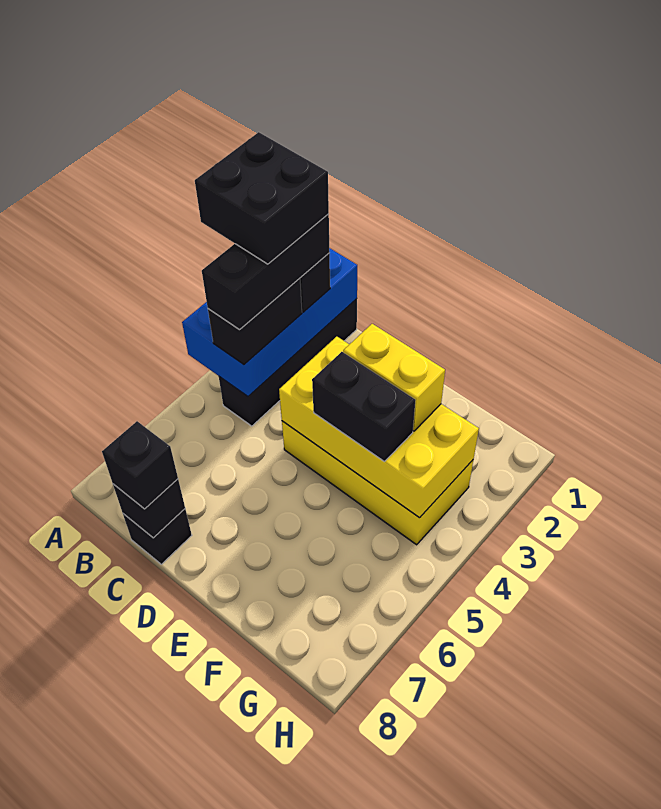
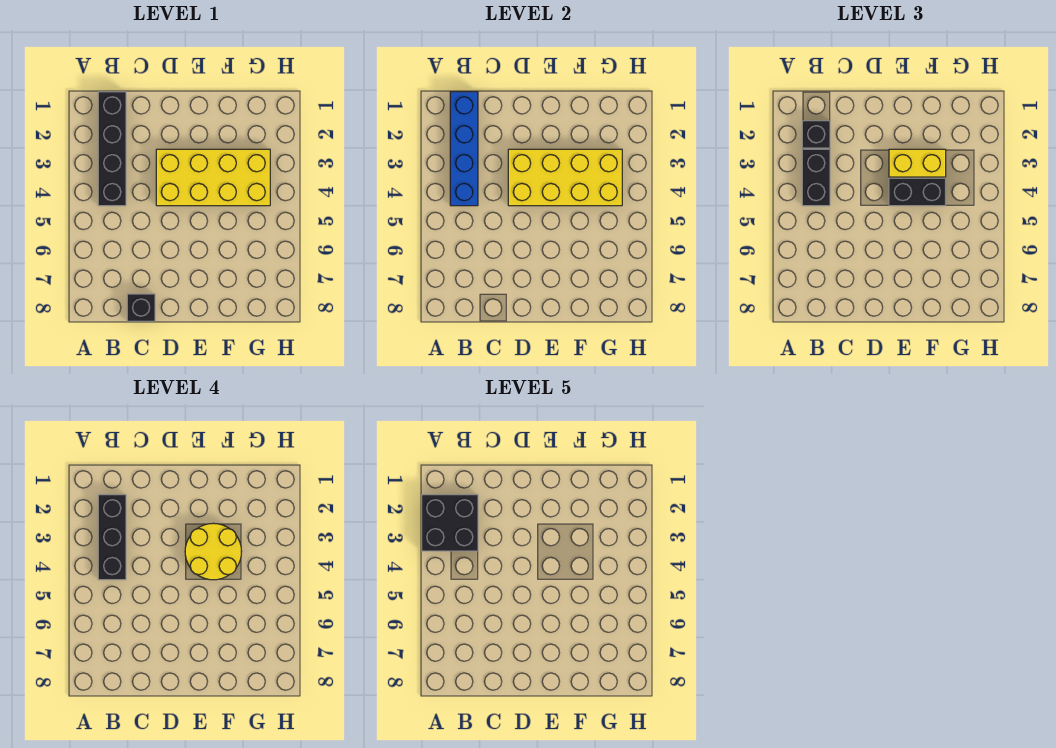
blue brick A1:B4 level 2 -> blue brick B1:B4 level 2
black brick C8 level 2 -> none
black brick C8 level 3 -> none
none -> yellow round brick E3:F4 level 4

